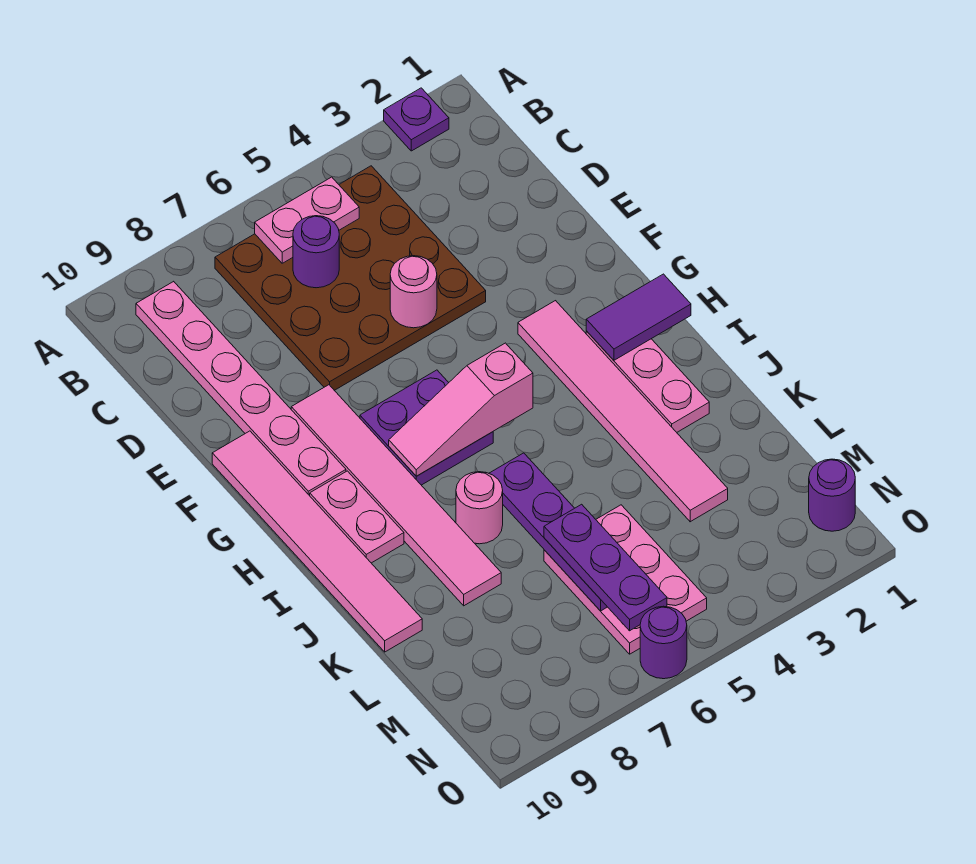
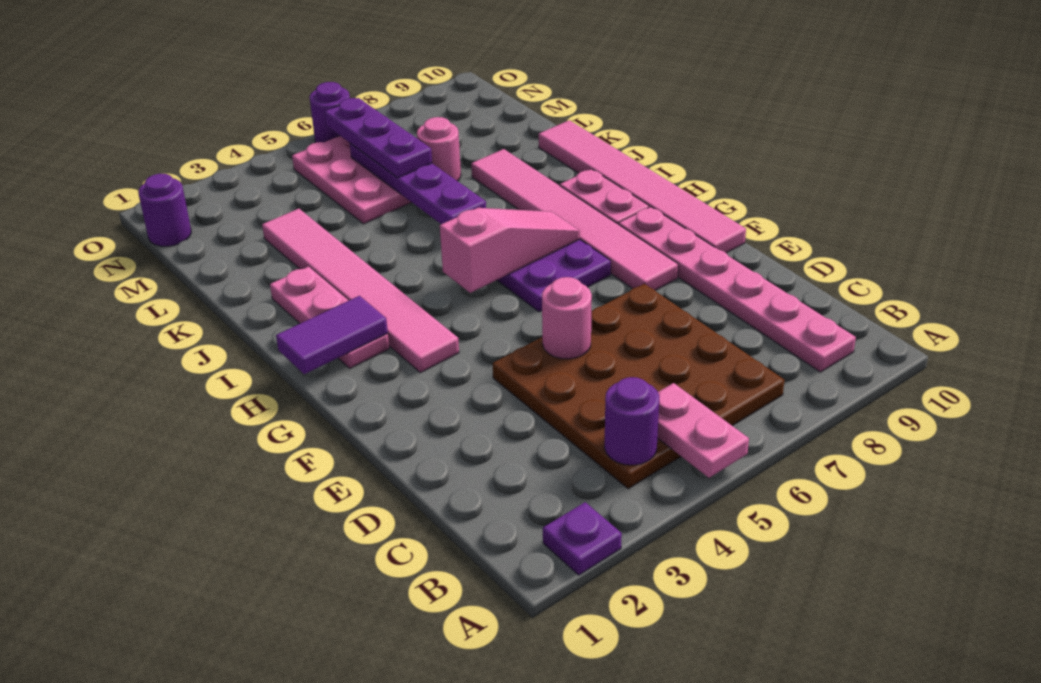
pink plate B5:B6 level 2 -> pink plate A5:B5 level 2
purple round brick C6 level 2 -> purple round brick B4 level 2
pink round brick J7 level 1 -> pink round brick L7 level 1

